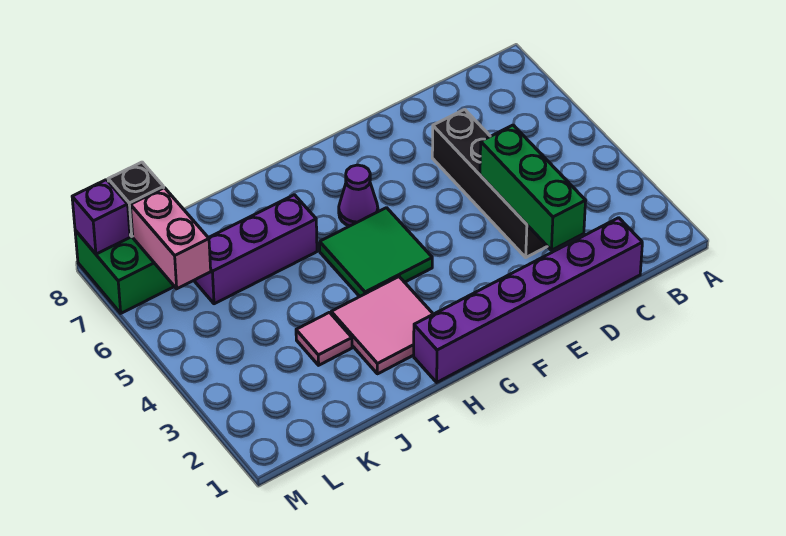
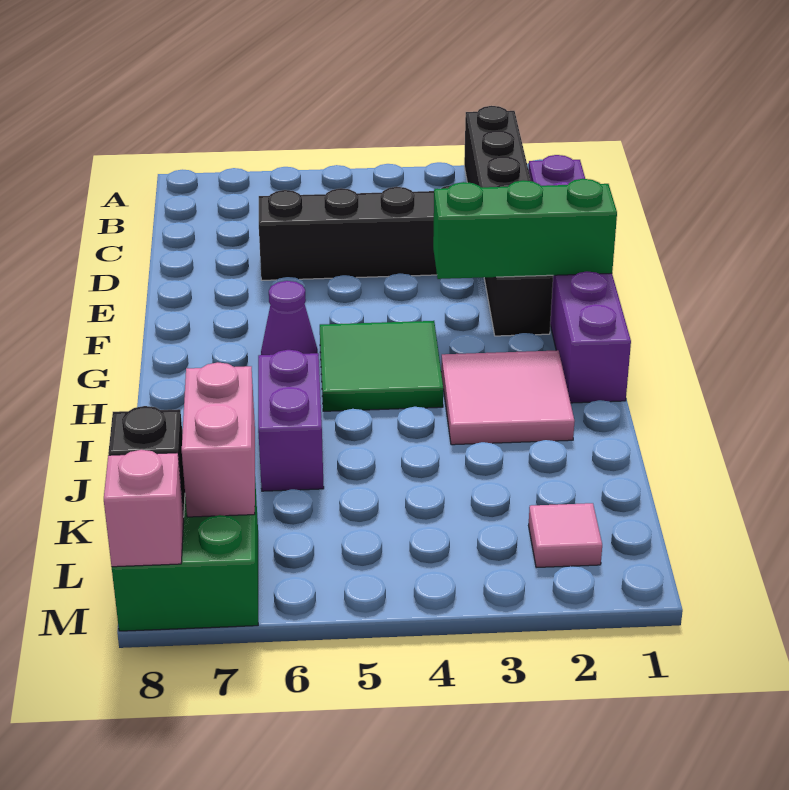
none -> black brick A2:F2 level 1
green brick D2:D4 level 2 -> green brick F1:F3 level 2
purple brick I6:K6 level 1 -> purple brick I6:J6 level 1
pink tile J3 level 1 -> pink tile L2 level 1
pink brick L6:L7 level 2 -> pink brick K7:L7 level 2
purple brick M8 level 2 -> pink brick M8 level 2

